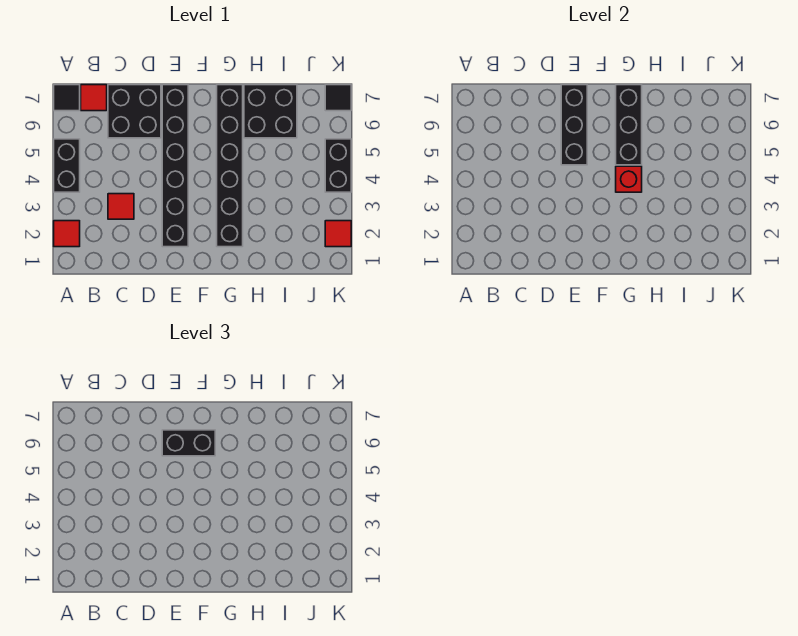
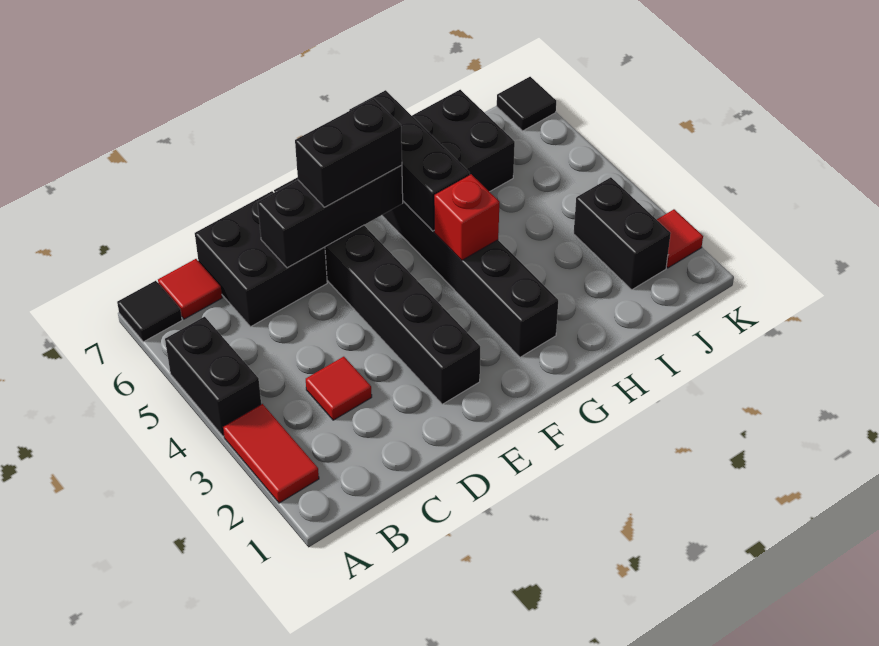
red tile A2 level 1 -> red tile A2:A3 level 1
black brick E5:E7 level 2 -> black brick D6:F6 level 2
black brick K4:K5 level 1 -> black brick J2:J3 level 1

